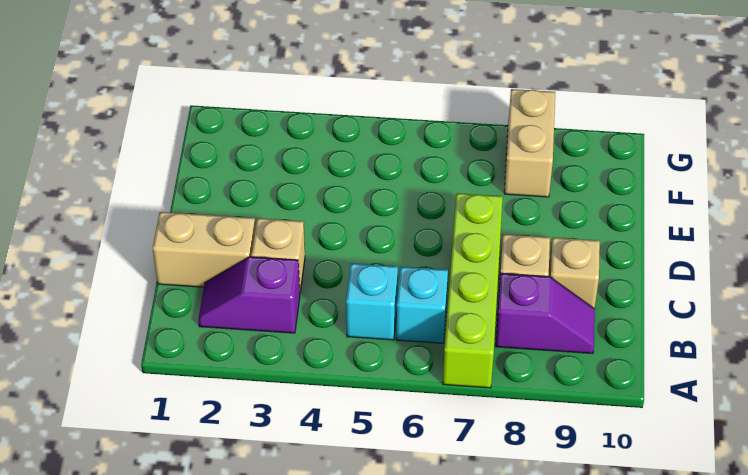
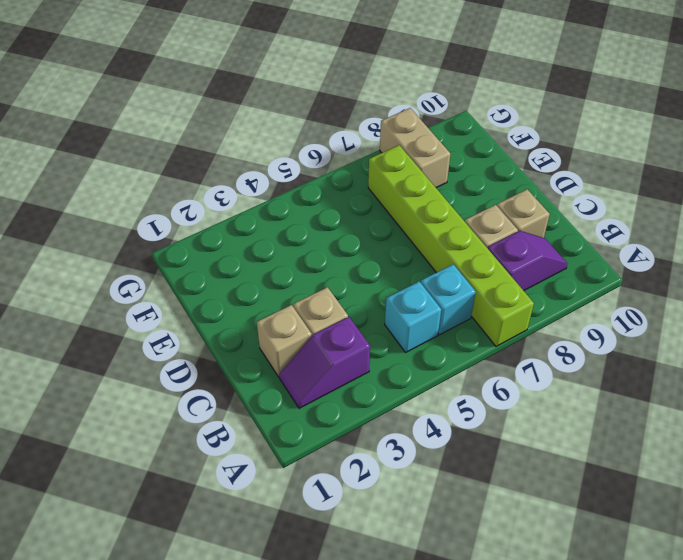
lime brick A7:D7 level 1 -> lime brick A7:F7 level 1
tan brick C1:C2 level 1 -> tan brick C2 level 1

